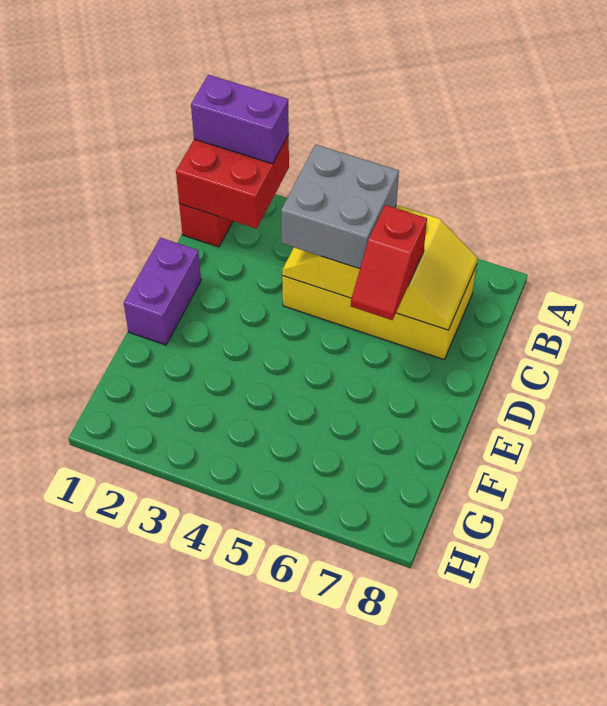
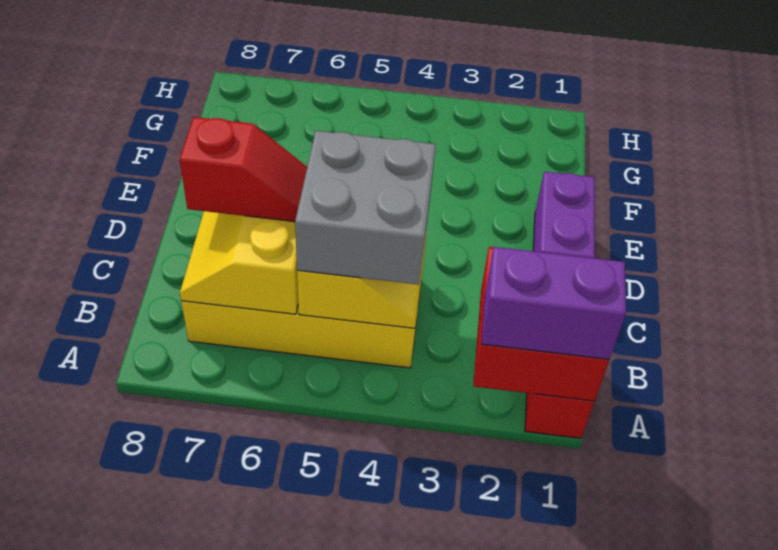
red slope C6:D6 level 3 top C -> red slope C6:C7 level 3 top 7

